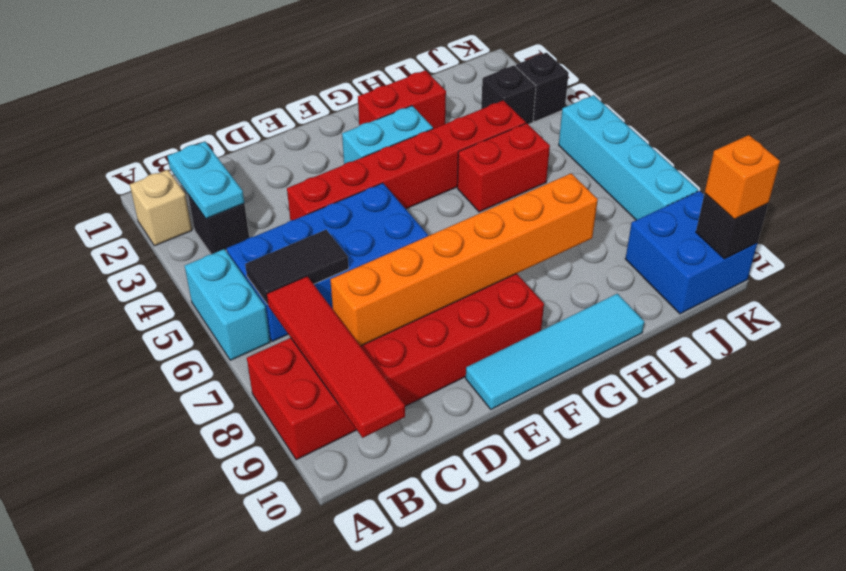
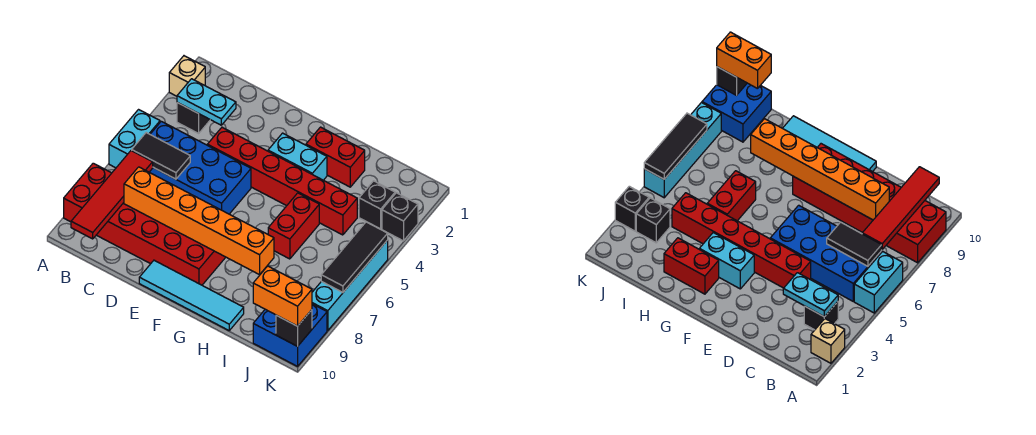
cyan plate B2:B3 level 2 -> cyan plate B3:C3 level 2
red brick H5:I5 level 1 -> red brick H5:H6 level 1
none -> black tile K5:K7 level 2
orange brick K10 level 3 -> orange brick J10:K10 level 3

